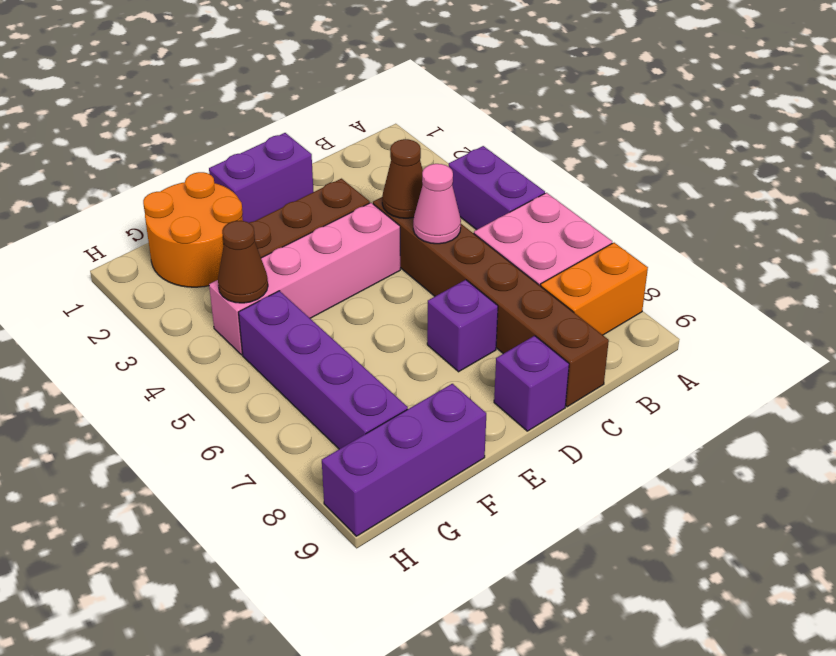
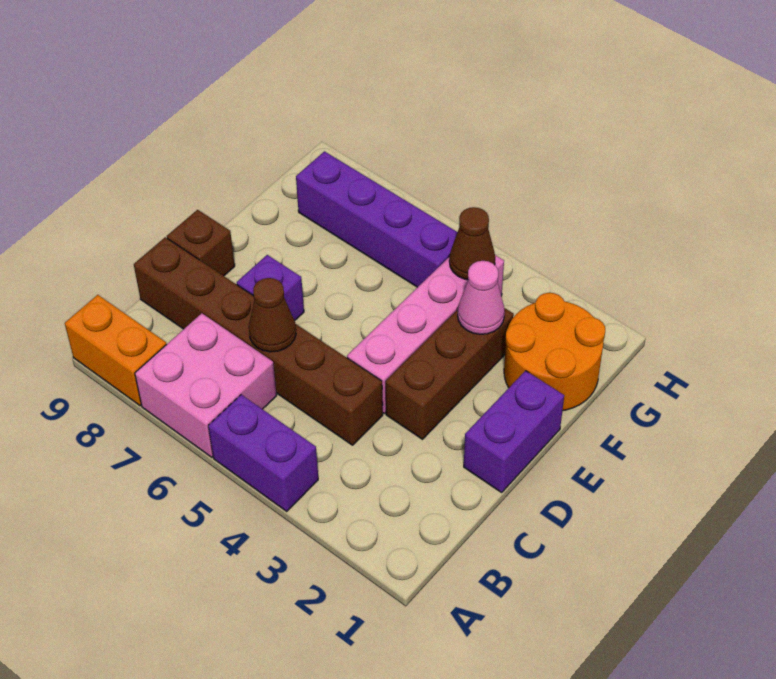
orange brick A8:B8 level 1 -> orange brick A8:A9 level 1
brown cone C4 level 2 -> brown cone C6 level 2
pink cone C5 level 2 -> pink cone F3 level 2
purple brick D9 level 1 -> brown brick D9 level 1
purple brick F9:H9 level 1 -> none

